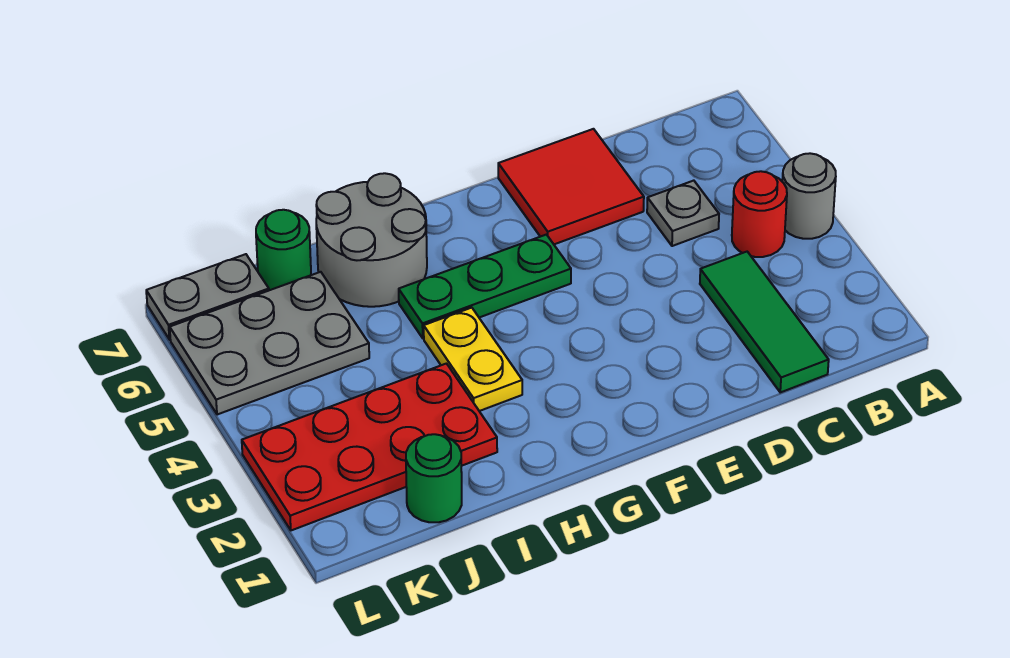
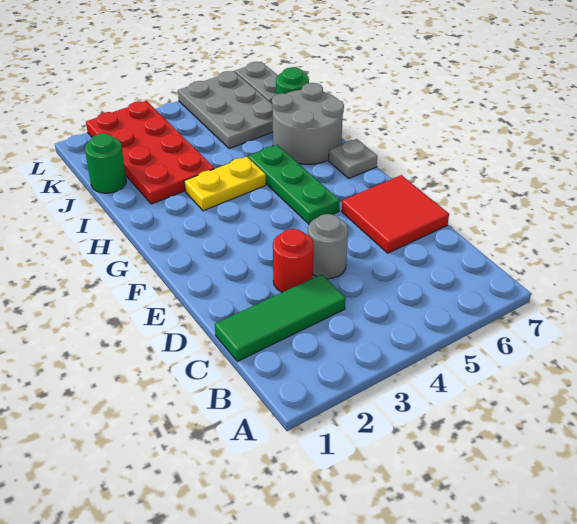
grey round brick A4 level 1 -> grey round brick D4 level 1
red round brick B4 level 1 -> red round brick D3 level 1
grey plate C5 level 1 -> grey plate G7 level 1

